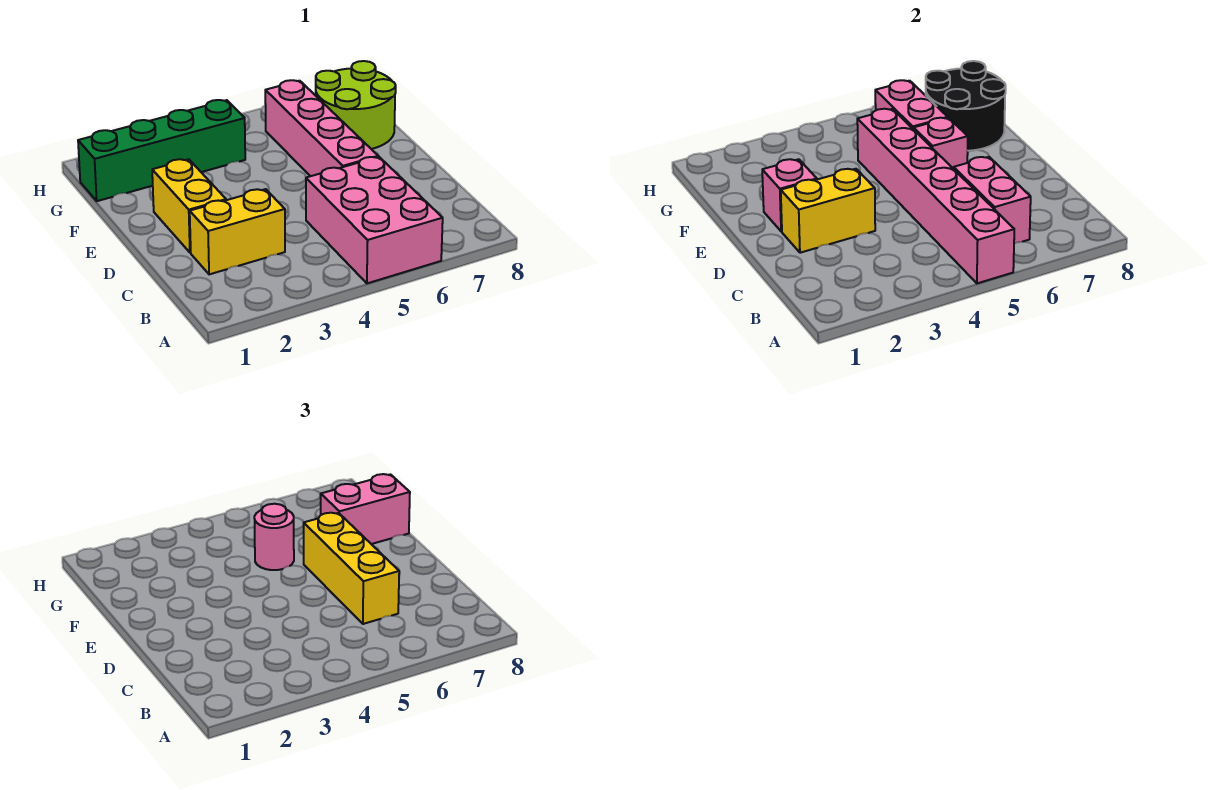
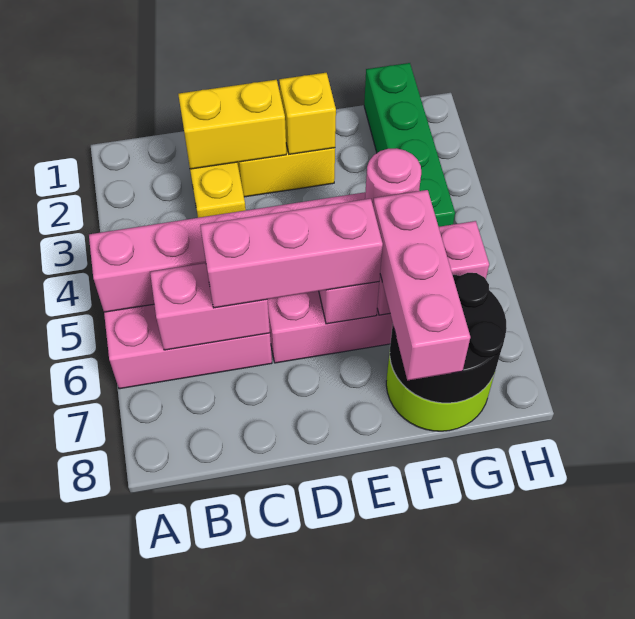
yellow brick C6:E6 level 3 -> pink brick C6:E6 level 3
yellow brick D2:D3 level 2 -> yellow brick C2:D2 level 2
pink brick E2 level 2 -> yellow brick E2 level 2
pink brick F7:F8 level 3 -> pink brick F6:F8 level 3

